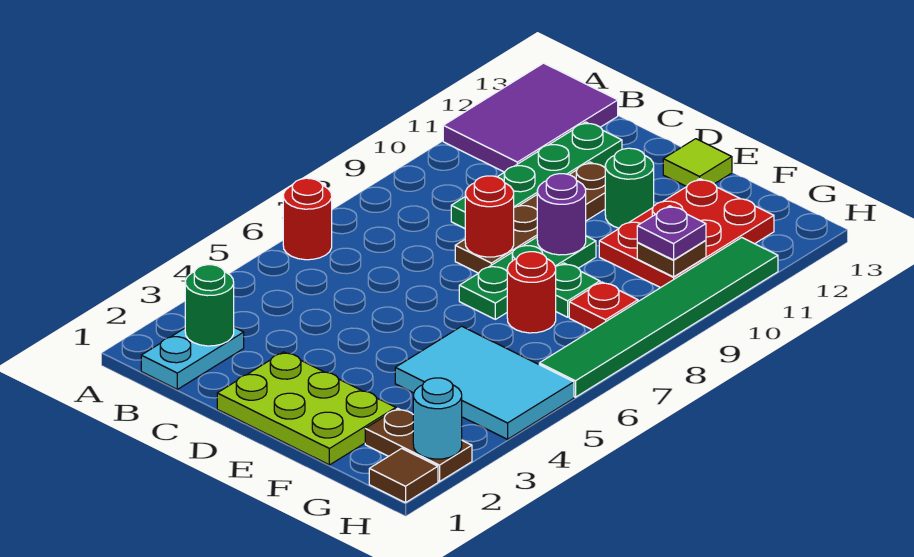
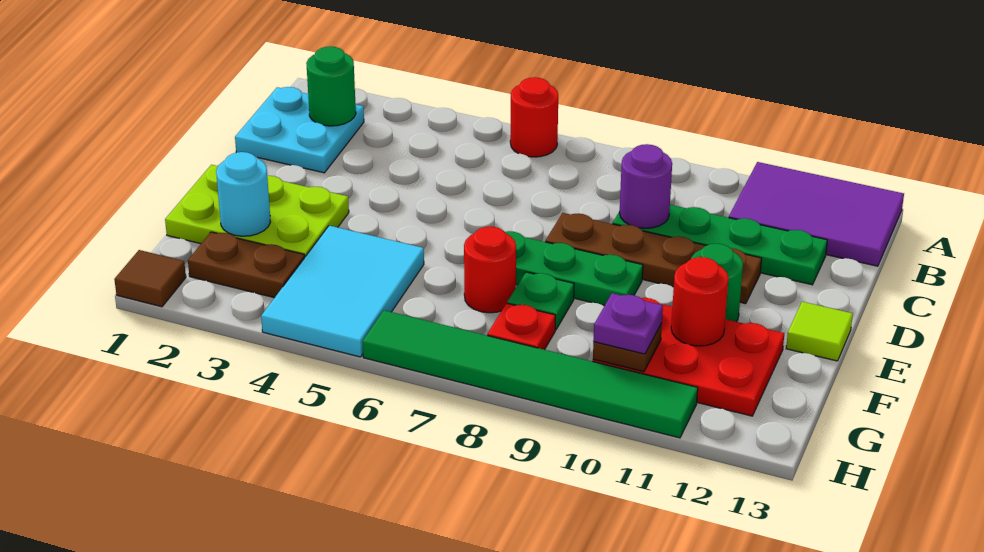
cyan plate B1:B2 level 1 -> cyan plate B1:C2 level 1
lime plate D1:F2 level 1 -> lime plate E1:F3 level 1
red round brick D8 level 2 -> red round brick F11 level 2
purple round brick E9 level 2 -> purple round brick C9 level 2
brown plate G2:H2 level 1 -> brown plate G2:G3 level 1
cyan round brick H2 level 2 -> cyan round brick F2 level 2

